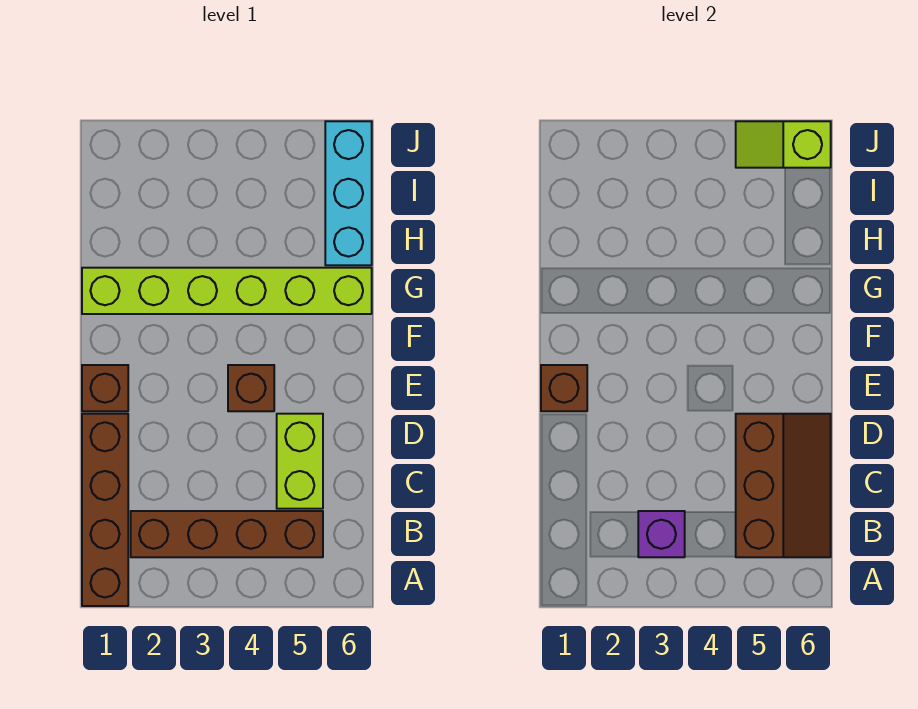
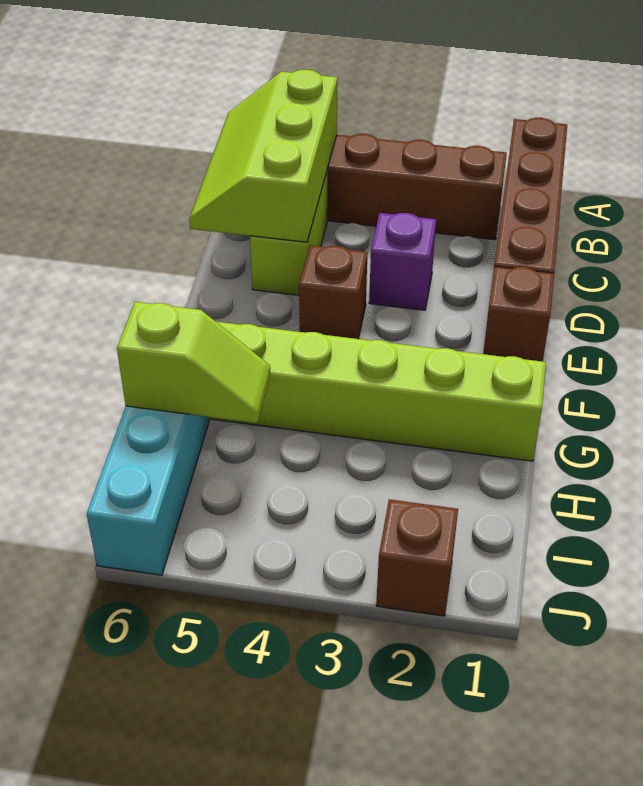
purple brick B3 level 2 -> purple brick D3 level 1
brown slope B5:D6 level 2 top 5 -> lime slope B5:D6 level 2 top 5
brown brick E1 level 2 -> brown brick J2 level 1
lime slope J5:J6 level 2 top 6 -> lime slope H5:H6 level 2 top 6

